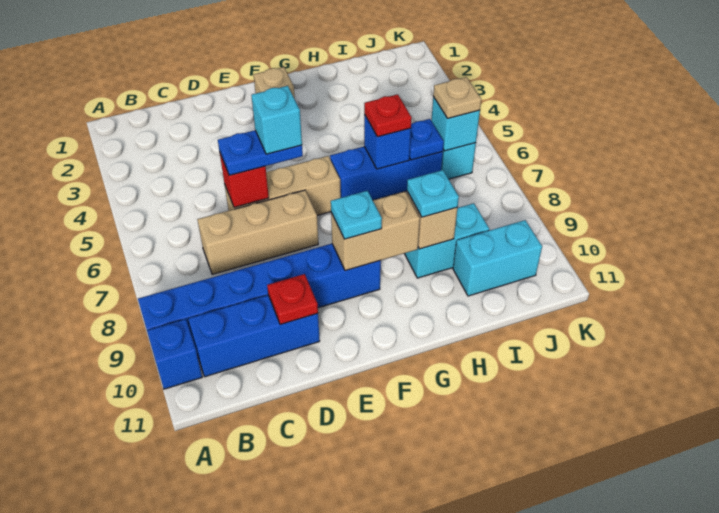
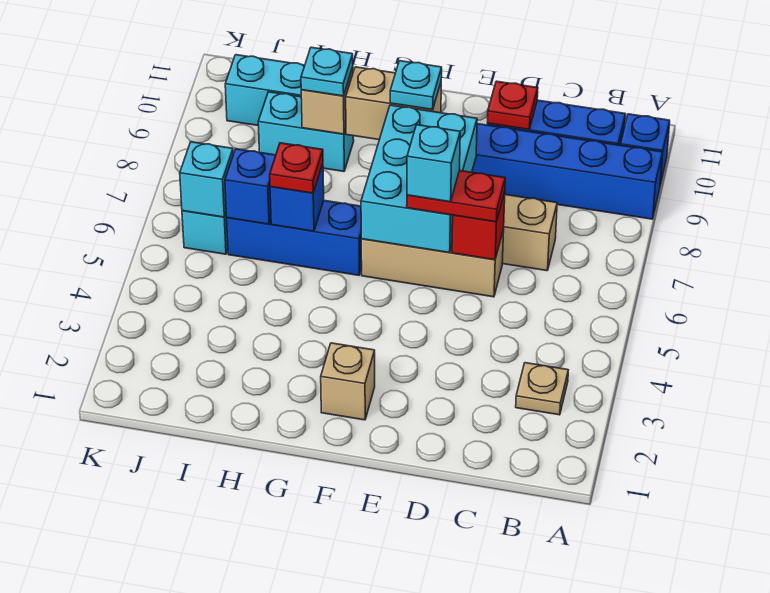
blue plate D6:E6 level 3 -> red plate D6:E6 level 3
none -> cyan brick E6:F8 level 2
blue plate I6 level 2 -> blue brick I6 level 2
tan plate J6 level 3 -> tan plate B3 level 1

